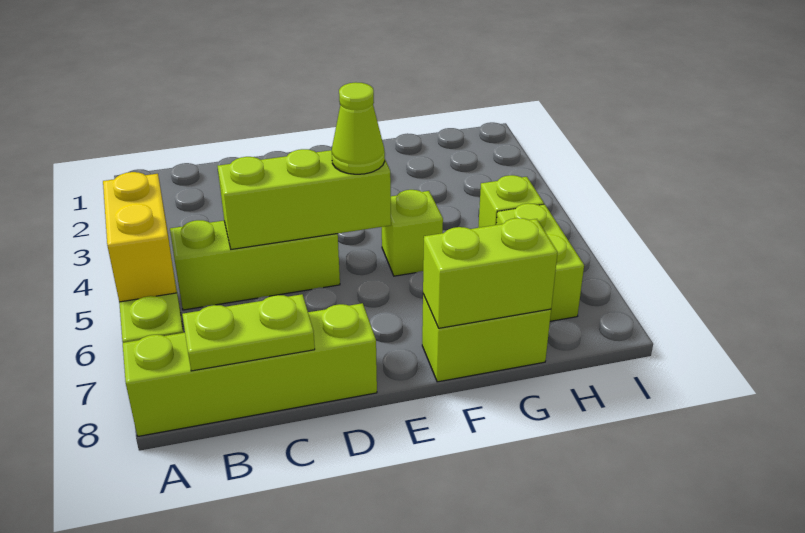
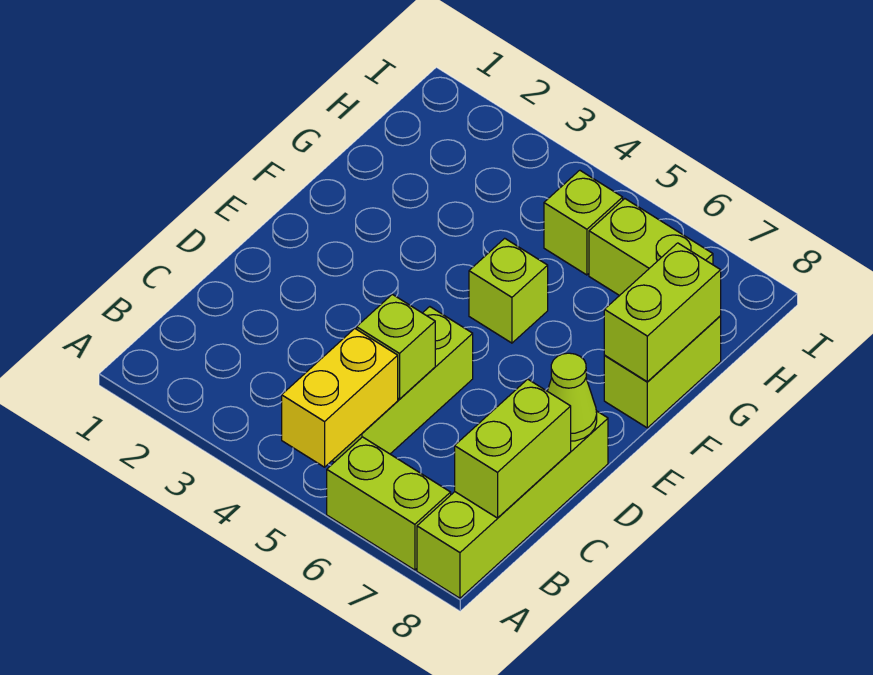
yellow brick A5:A6 level 2 -> yellow brick A5:B5 level 2
lime plate B8:C8 level 2 -> lime brick B8:C8 level 2
lime brick C5:E5 level 2 -> lime brick C5 level 2
lime cone E5 level 3 -> lime cone D8 level 2

